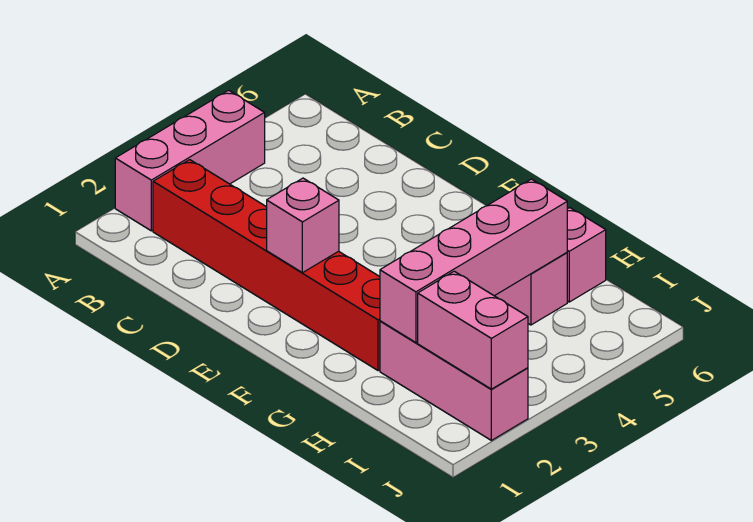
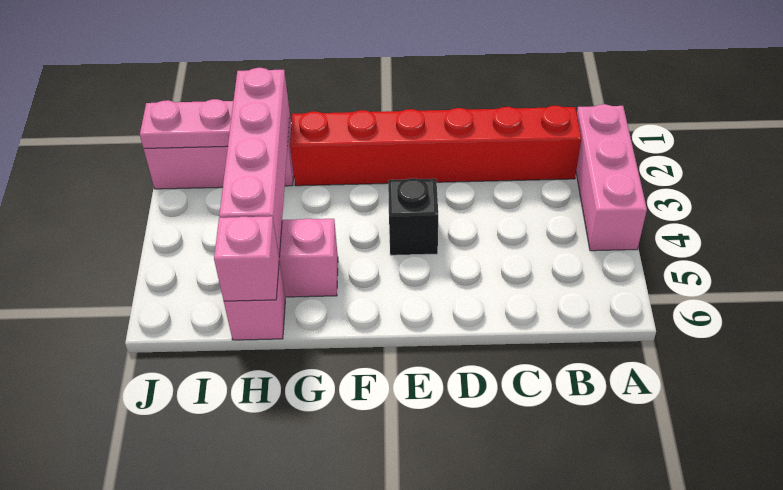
pink brick E2 level 2 -> pink brick H6 level 2
none -> black brick E4 level 1
pink brick I2:J2 level 2 -> pink plate I2:J2 level 2

